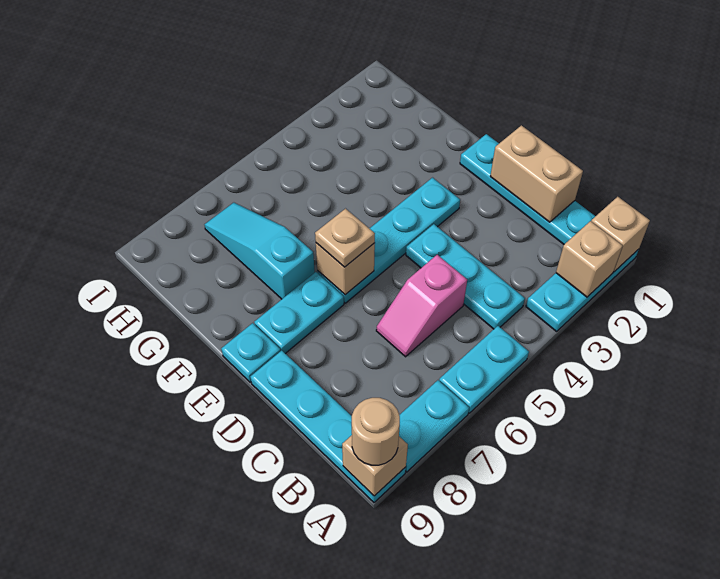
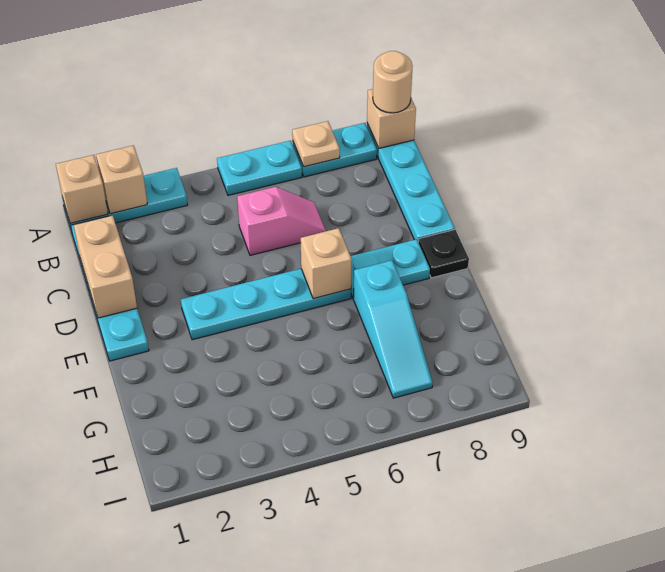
cyan plate B4:D4 level 1 -> none
tan plate E6 level 3 -> tan plate A7 level 2
cyan plate E9 level 1 -> black plate E9 level 1

